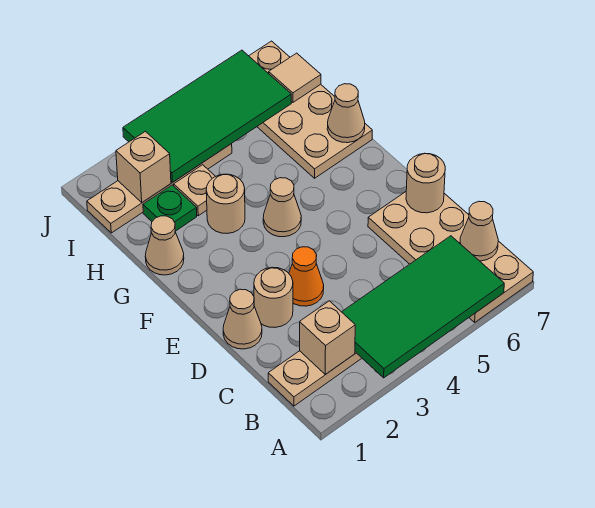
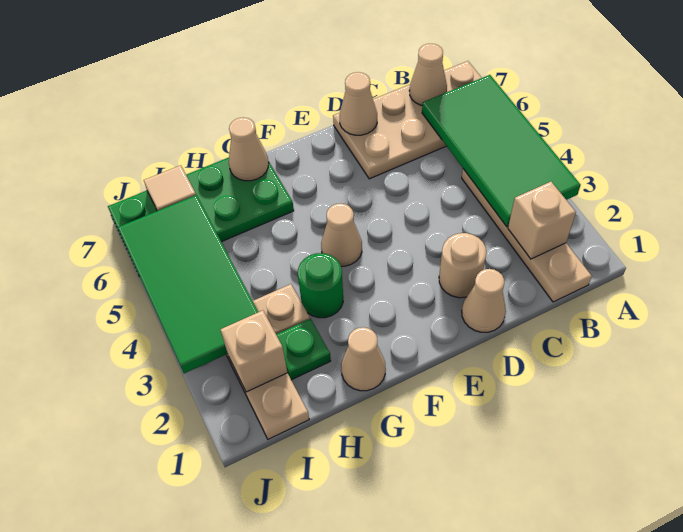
orange cone D3 level 1 -> none
tan round brick D7 level 2 -> tan cone D7 level 2
tan round brick G3 level 1 -> green round brick G3 level 1
tan plate G6:J7 level 1 -> green plate G6:J7 level 1

